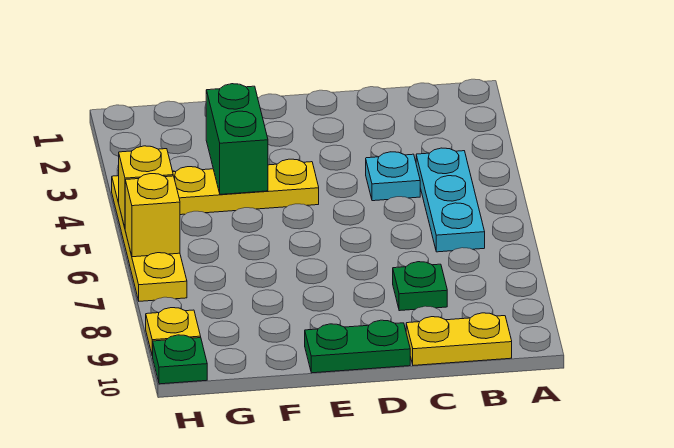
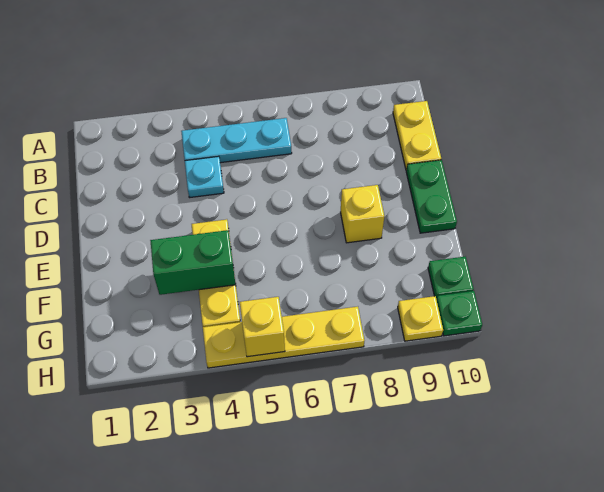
green plate C8 level 1 -> green plate G10 level 1
yellow brick H6 level 2 -> yellow brick E8 level 1

